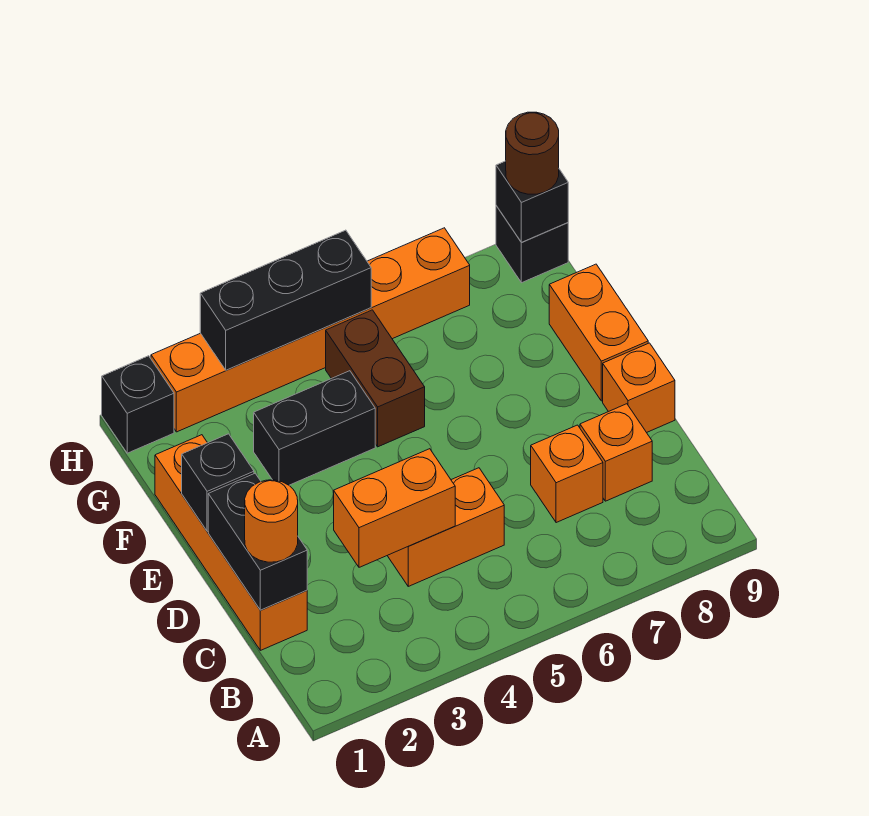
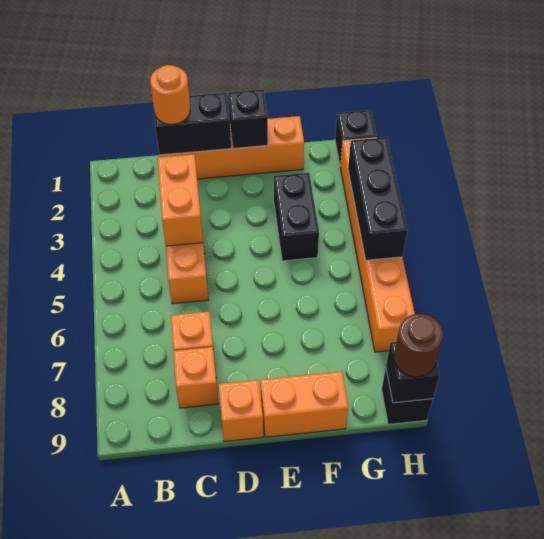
brown brick F5:G5 level 1 -> none

